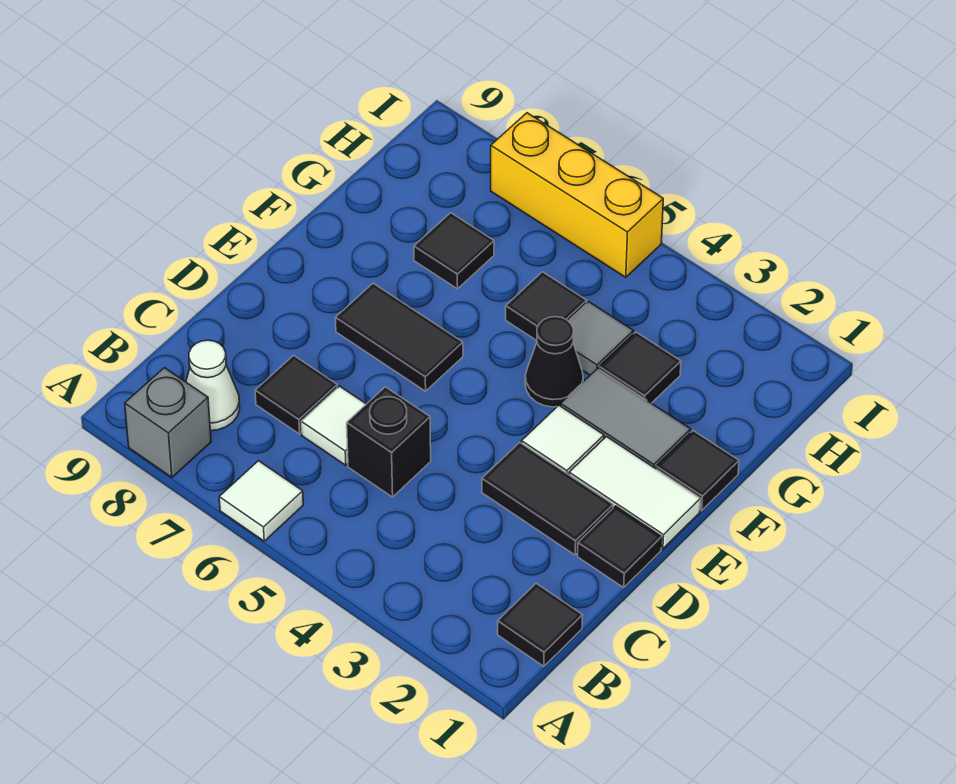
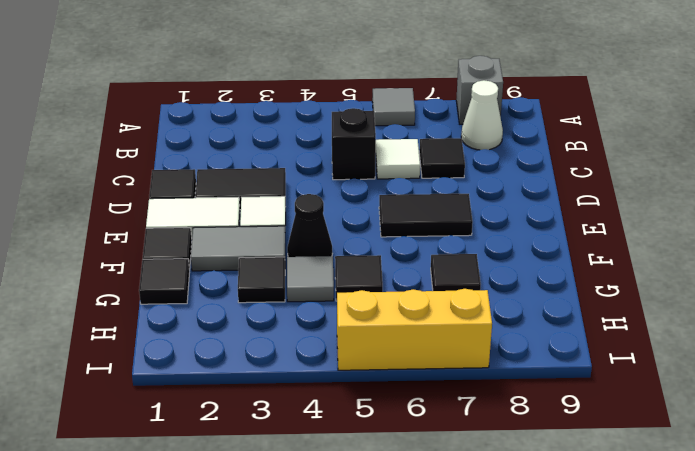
white tile A6 level 1 -> grey tile A6 level 1
black tile B1 level 1 -> black tile G1 level 1

